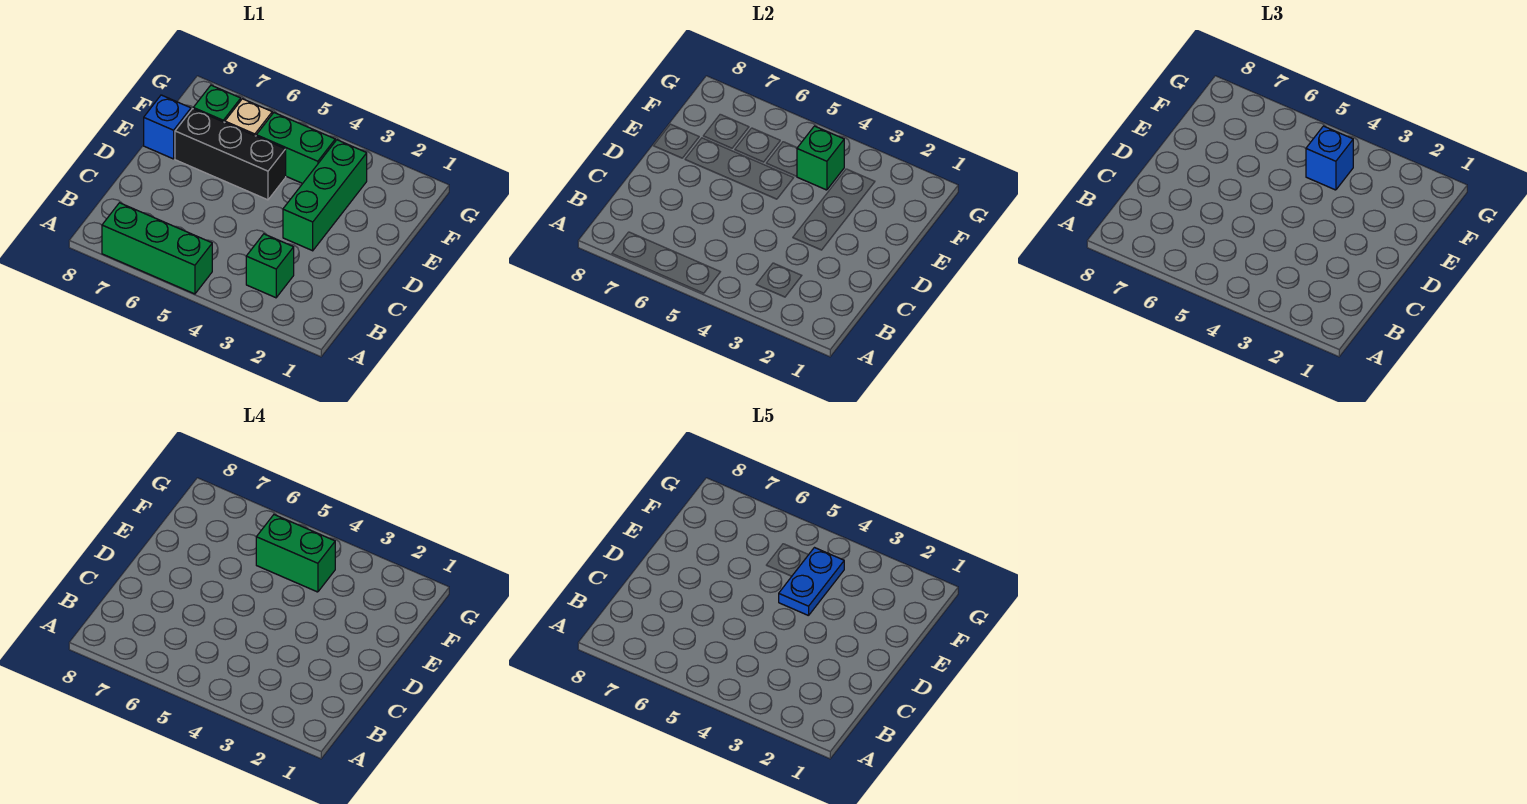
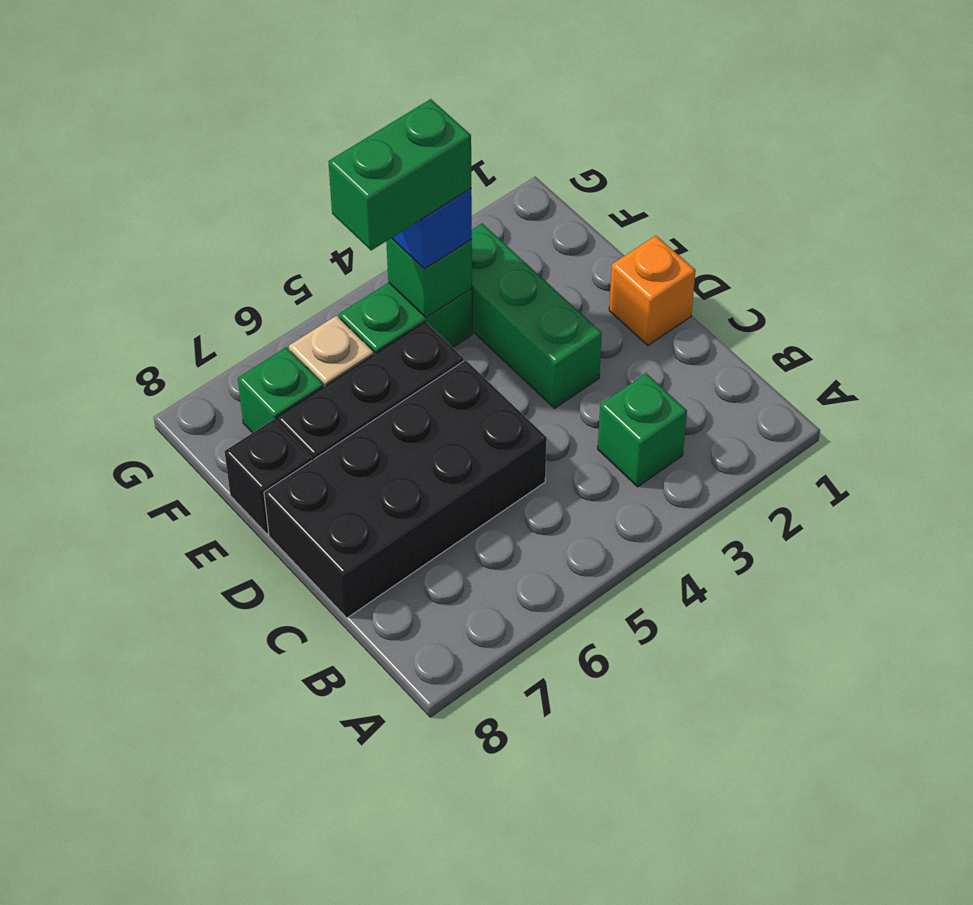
green brick A5:A7 level 1 -> none
none -> black brick C5:D8 level 1
none -> orange brick D1 level 1
blue plate E4:F4 level 5 -> none
blue brick E8 level 1 -> black brick E8 level 1

